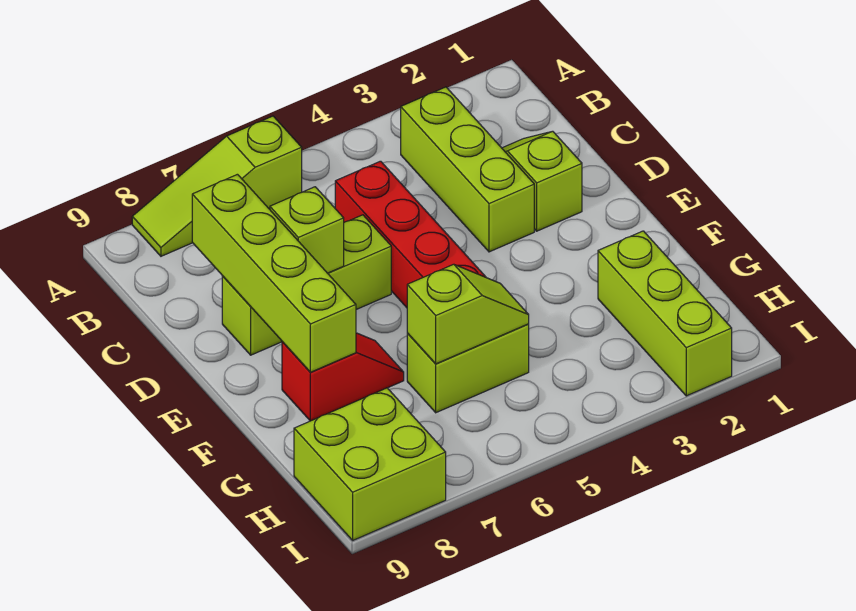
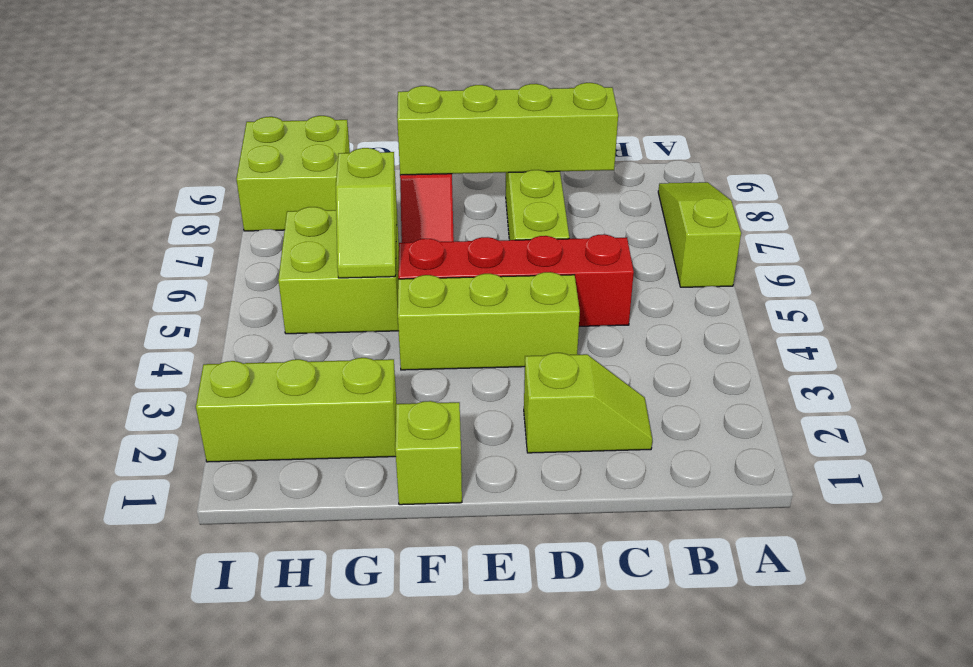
lime brick B3:D3 level 1 -> lime brick D4:F4 level 1
lime brick D7 level 2 -> lime brick F1 level 1
lime brick G5:G6 level 1 -> lime brick G5:H6 level 1

